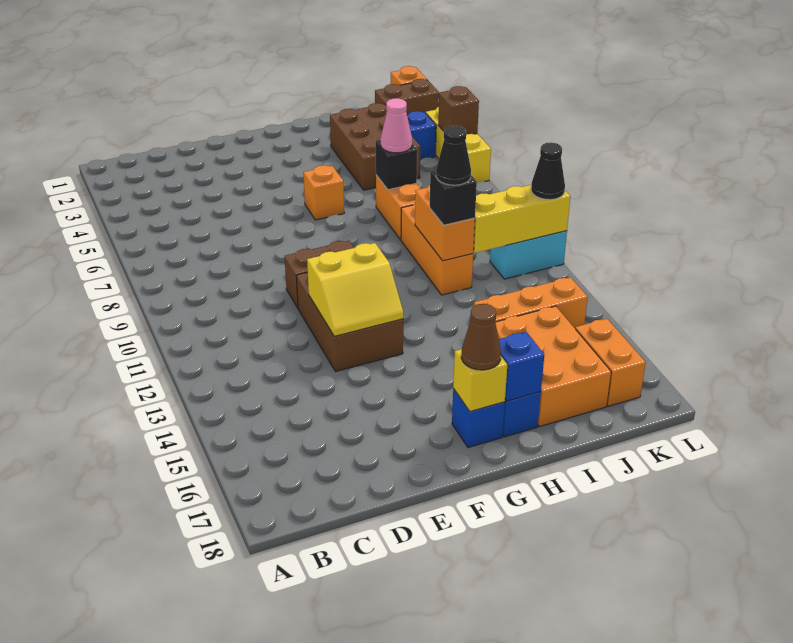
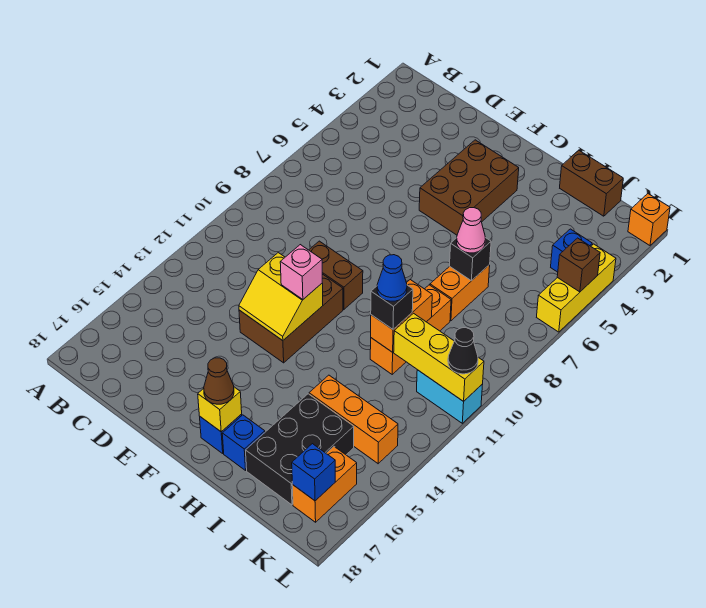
none -> pink brick F12 level 3
orange brick G6 level 1 -> none
blue brick H17 level 2 -> blue brick K17 level 2
brown brick I3:J5 level 1 -> brown brick F3:G5 level 1
black cone I11 level 4 -> blue cone I11 level 4
orange brick I15:J17 level 1 -> black brick I15:J17 level 1
brown brick K2:L2 level 1 -> brown brick I1:J1 level 1

